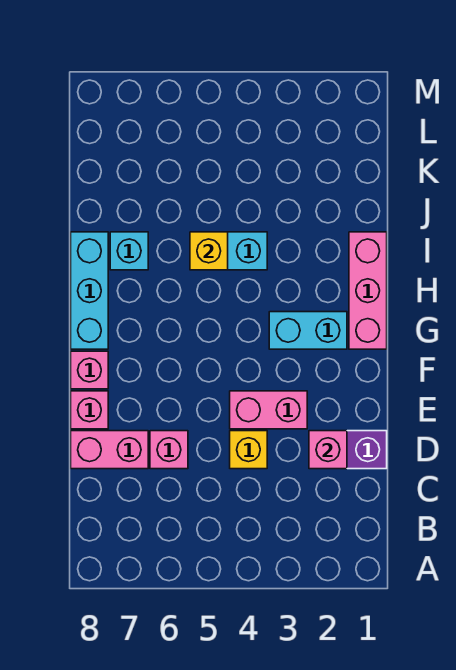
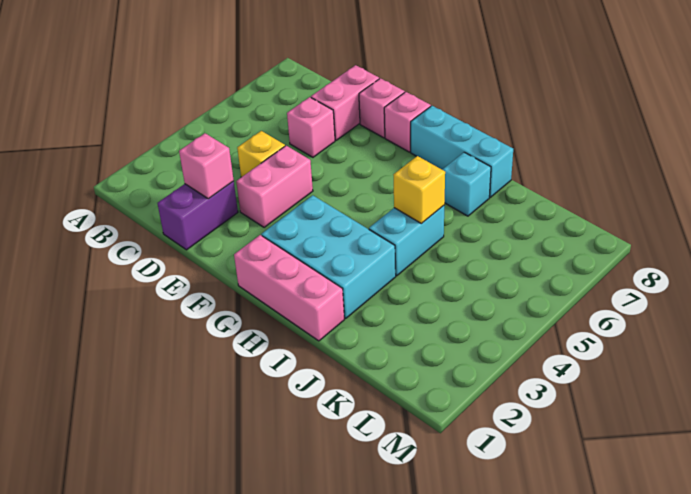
cyan brick G2:G3 level 1 -> cyan brick G2:I3 level 1

